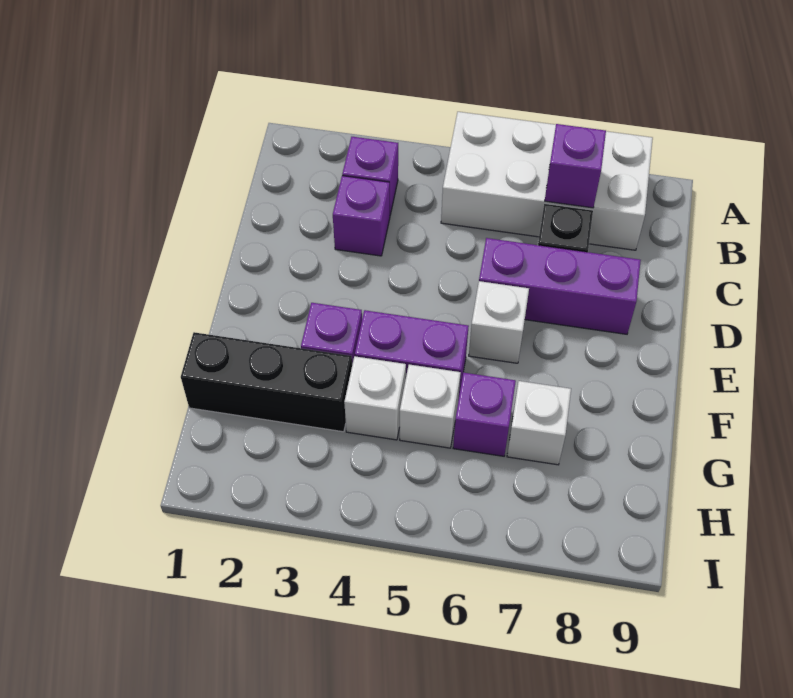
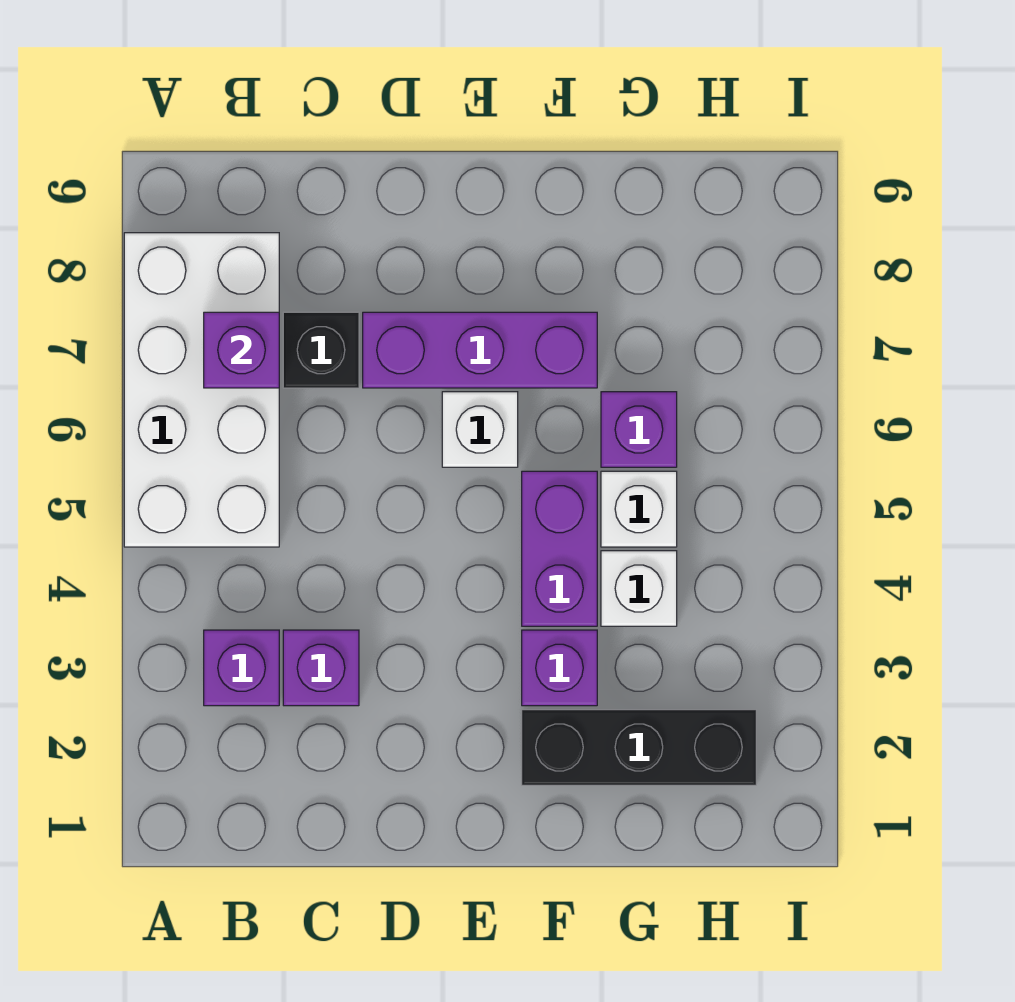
purple brick D6:D8 level 1 -> purple brick D7:F7 level 1
black brick G1:G3 level 1 -> black brick F2:H2 level 1
white brick G7 level 1 -> none

